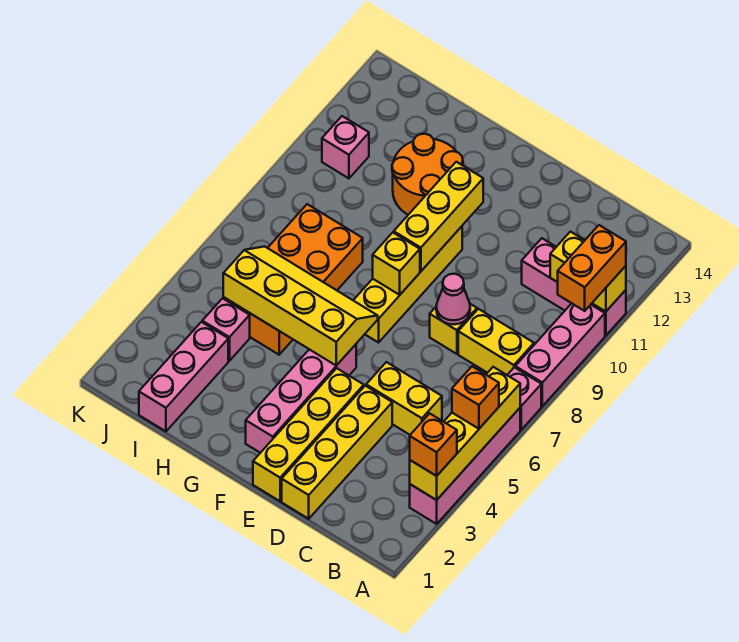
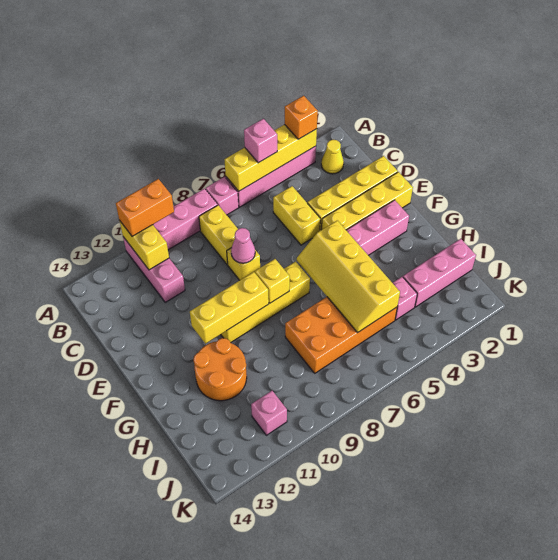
orange brick A5 level 3 -> pink brick A5 level 3
none -> yellow cone B2 level 1

